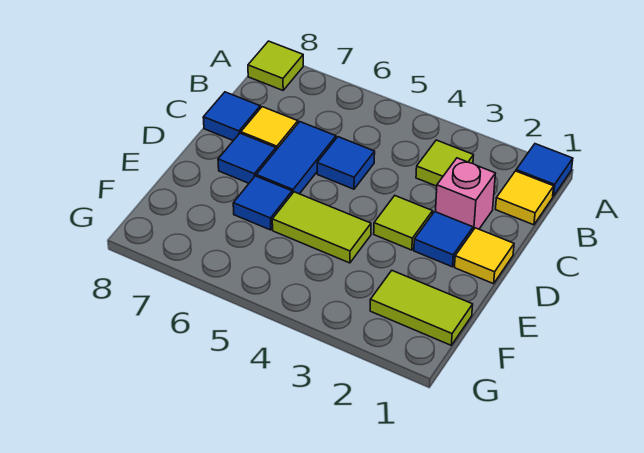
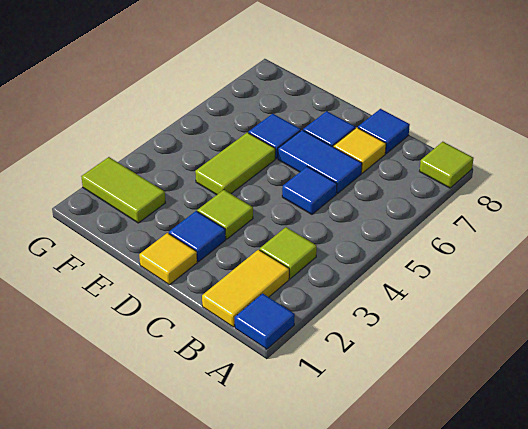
yellow tile B1 level 1 -> yellow tile B1:B2 level 1
pink brick C2 level 1 -> none
lime tile F1:F2 level 1 -> lime tile F2:G2 level 1

